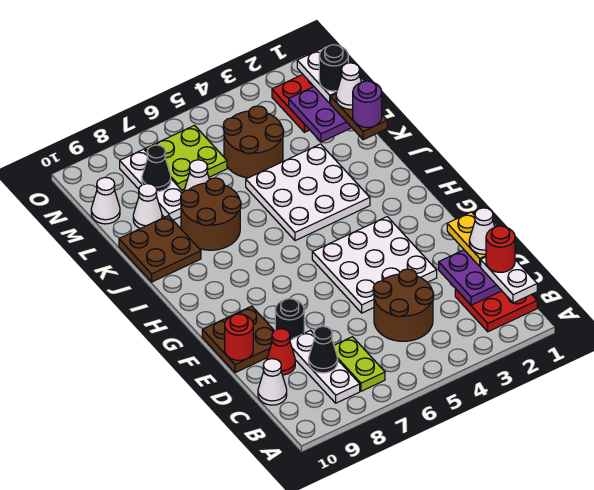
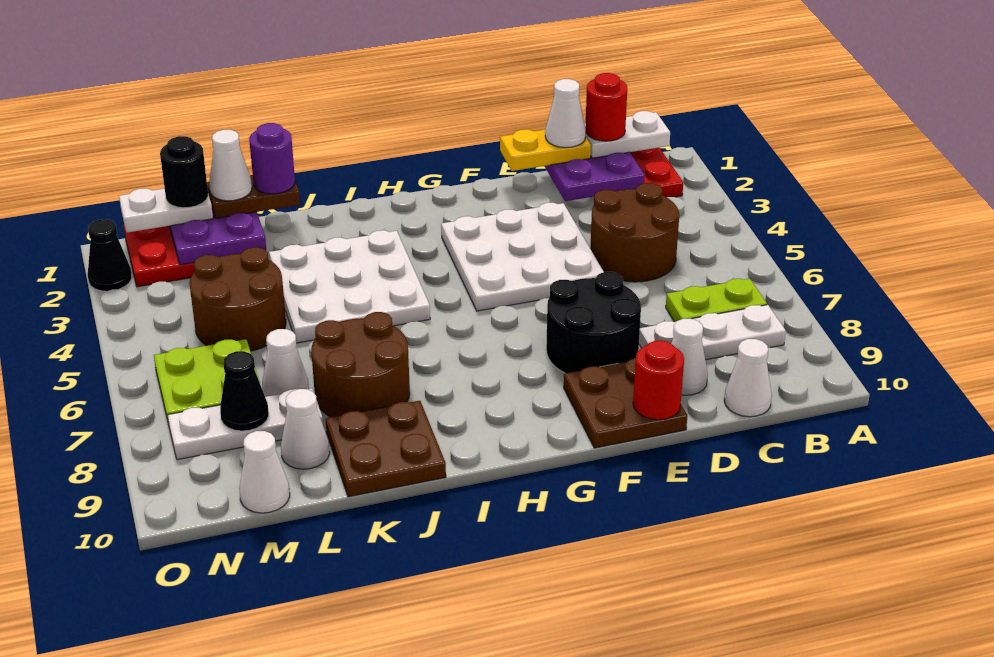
black cone C8 level 2 -> black cone O2 level 1
red cone D9 level 1 -> white cone D9 level 1
black round brick E8 level 1 -> black round brick E7:F8 level 1

